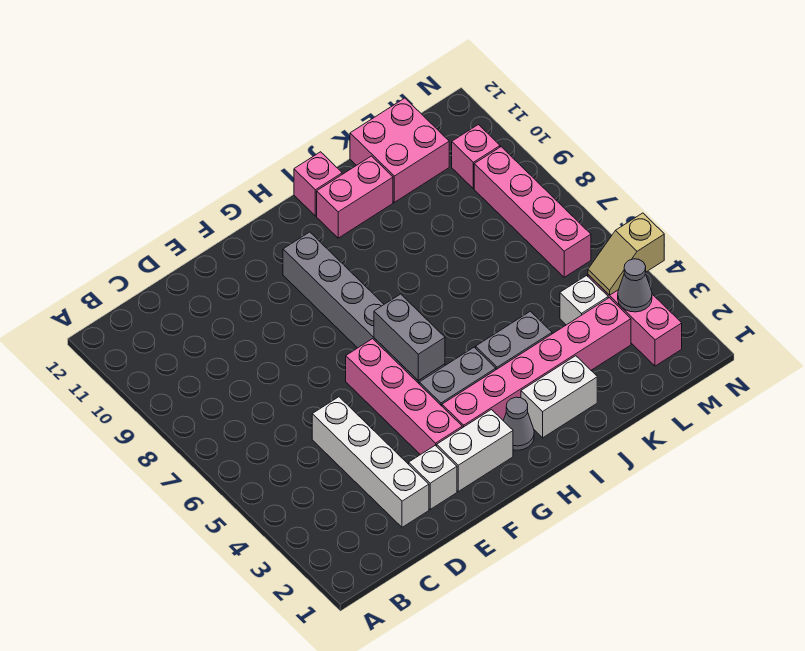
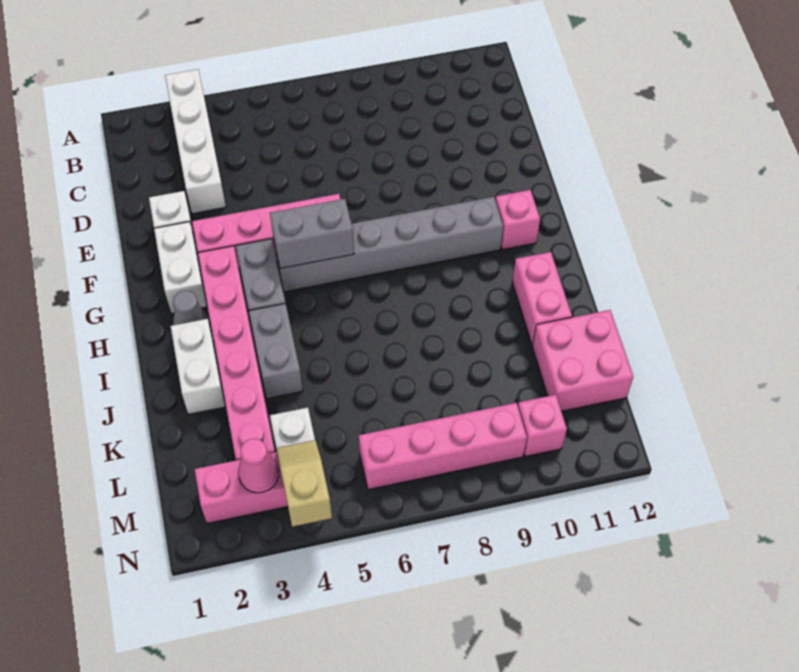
white brick D2:D5 level 1 -> white brick A3:D3 level 1
pink brick I12 level 1 -> pink brick G11 level 1
grey cone M3 level 2 -> pink cone M3 level 2

